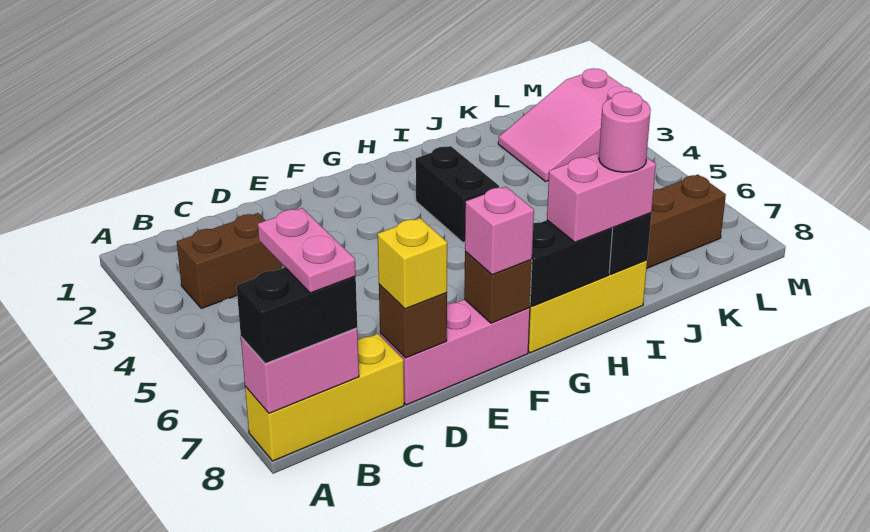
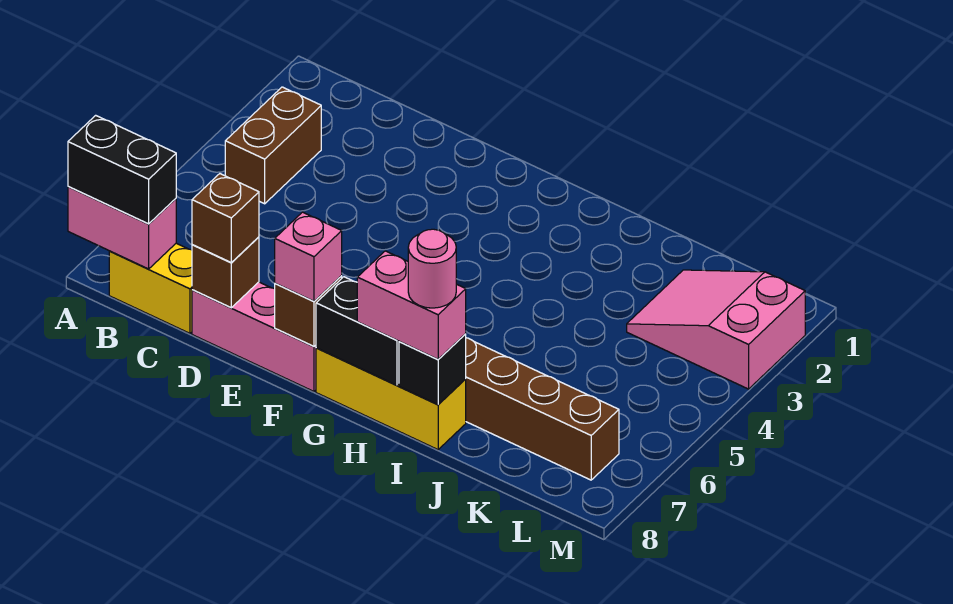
yellow brick A8:C8 level 1 -> yellow brick B8:C8 level 1
brown brick B3:C3 level 1 -> brown brick B3:B4 level 1
pink plate B7:B8 level 4 -> none
yellow brick D8 level 3 -> brown brick D8 level 3
black brick H3:H4 level 1 -> none

